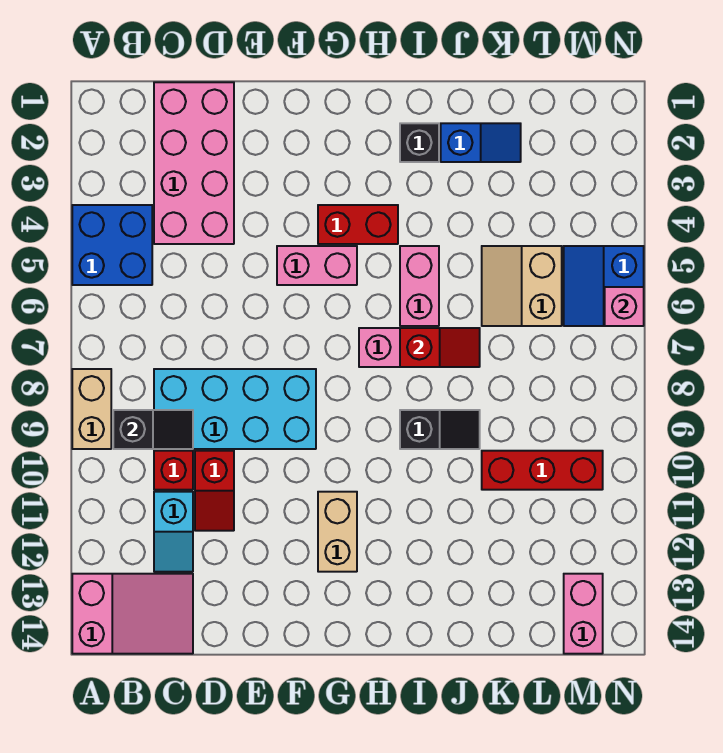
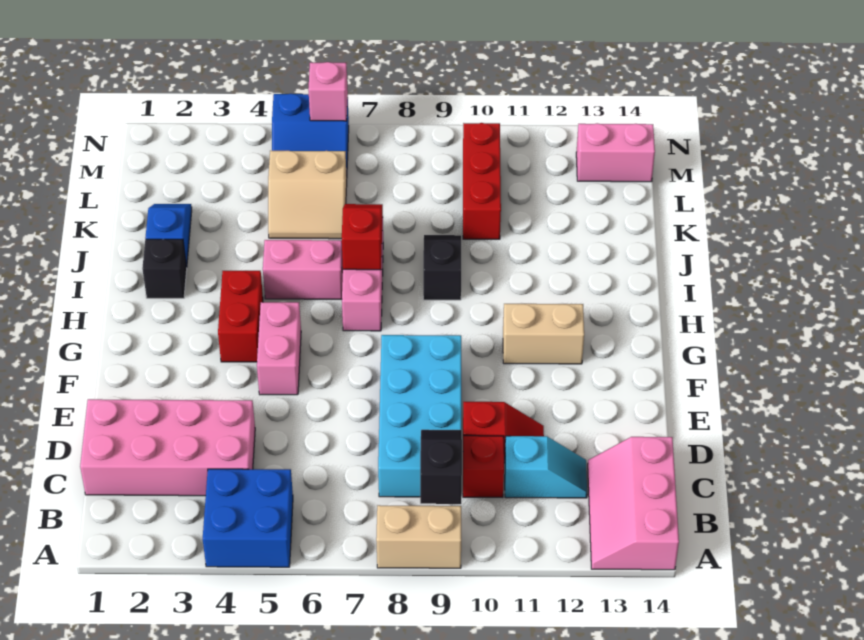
pink slope A13:C14 level 1 top A -> pink slope A13:C14 level 1 top 14

